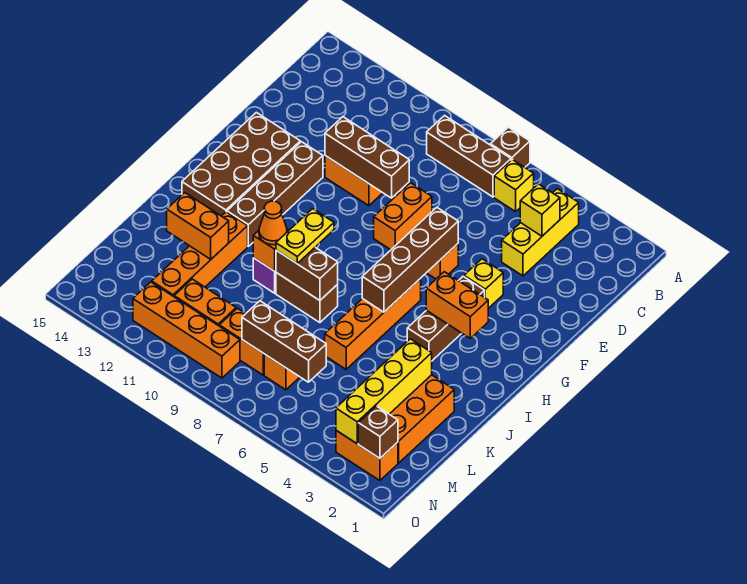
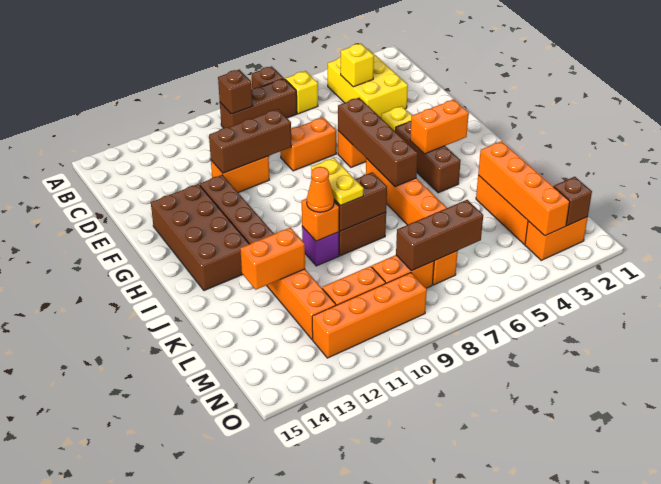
yellow brick B4:D4 level 1 -> yellow brick B3:D4 level 1
none -> brown brick B9 level 2
orange brick E8:F8 level 1 -> orange brick E7:E8 level 1
yellow brick K3:N3 level 2 -> orange brick K3:N3 level 2

